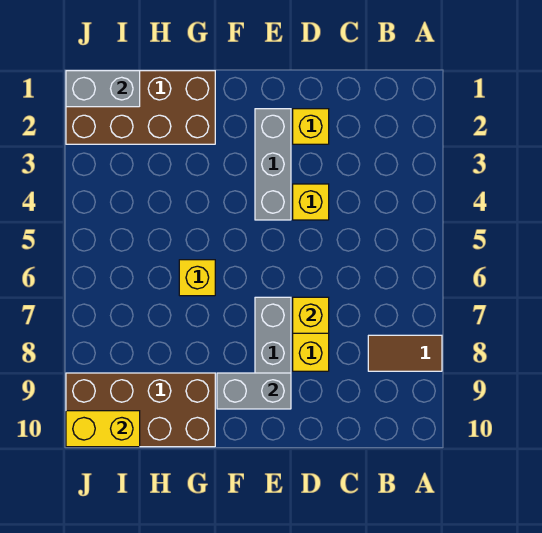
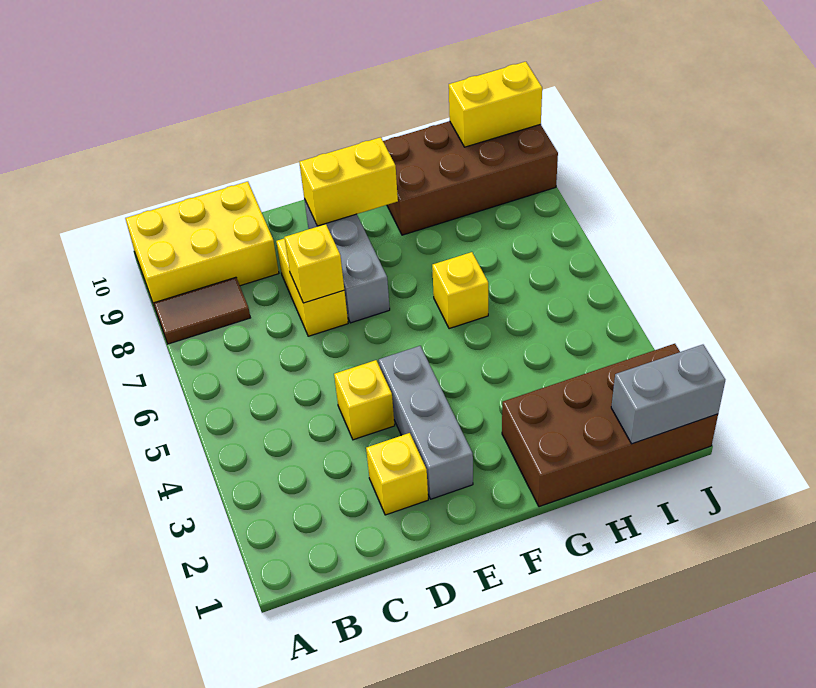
none -> yellow brick A9:C10 level 1
grey brick E9:F9 level 2 -> yellow brick E9:F9 level 2

